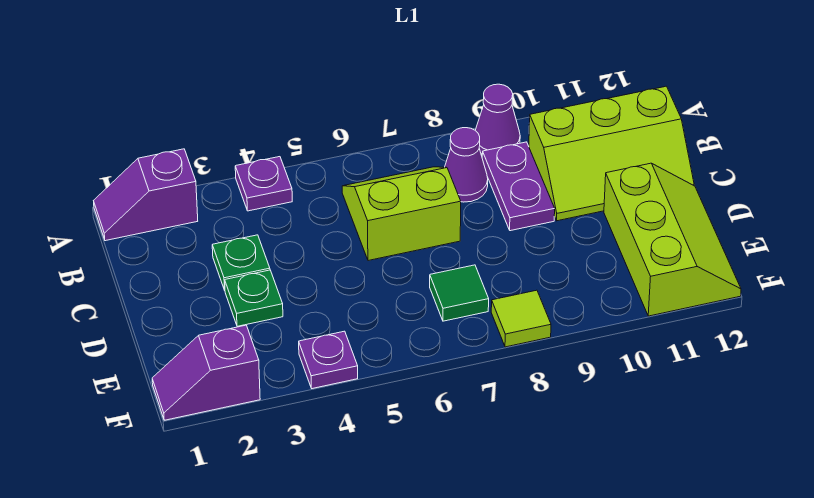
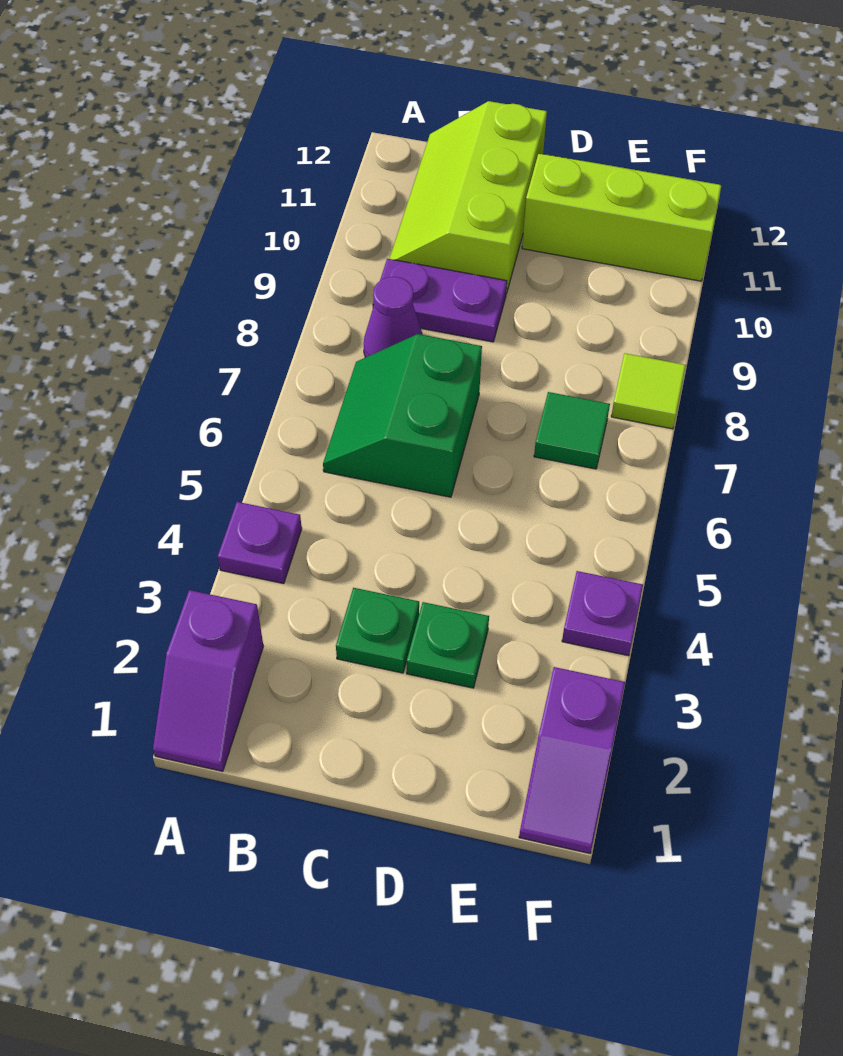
purple cone A9 level 1 -> none
lime slope B6:C7 level 1 top C -> green slope B6:C7 level 1 top C
lime slope B10:C12 level 1 top B -> lime slope B10:C12 level 1 top C

